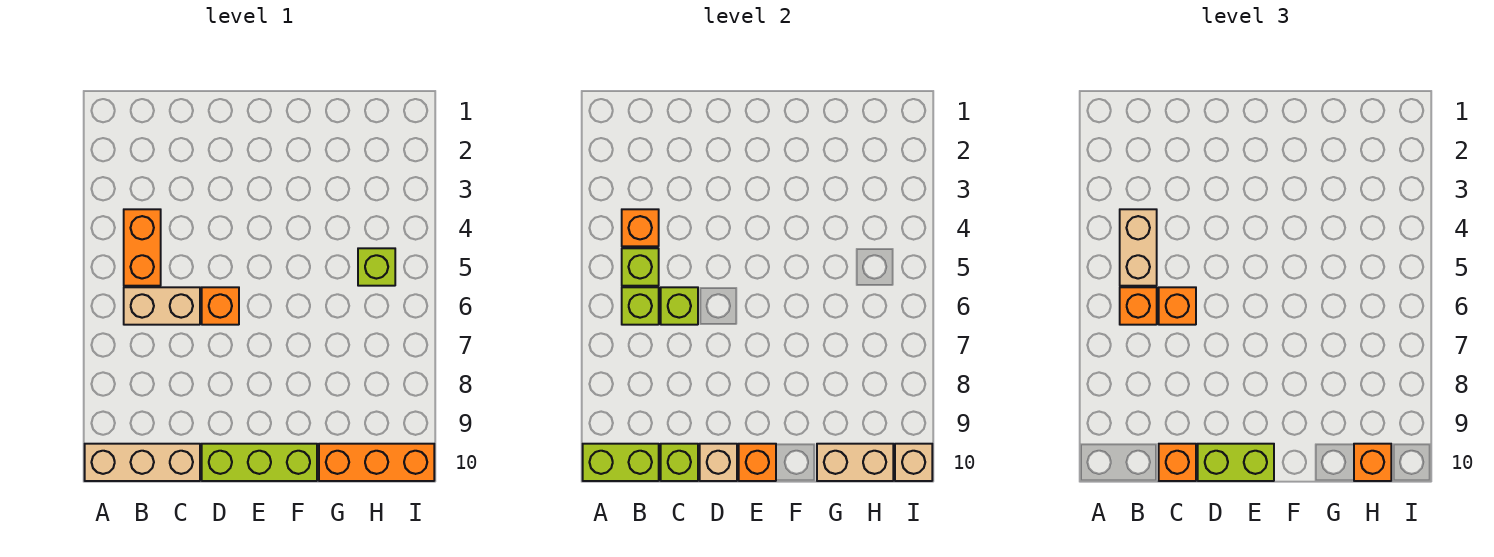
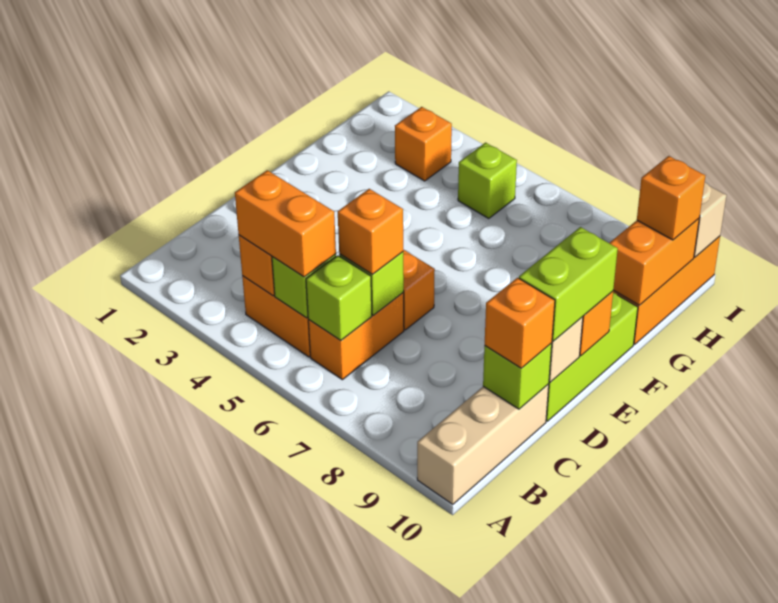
lime brick A10:B10 level 2 -> none
tan brick B4:B5 level 3 -> orange brick B4:B5 level 3
tan brick B6:C6 level 1 -> orange brick B6:C6 level 1
orange brick B6 level 3 -> orange brick H3 level 1
tan brick G10:H10 level 2 -> orange brick G10:H10 level 2

